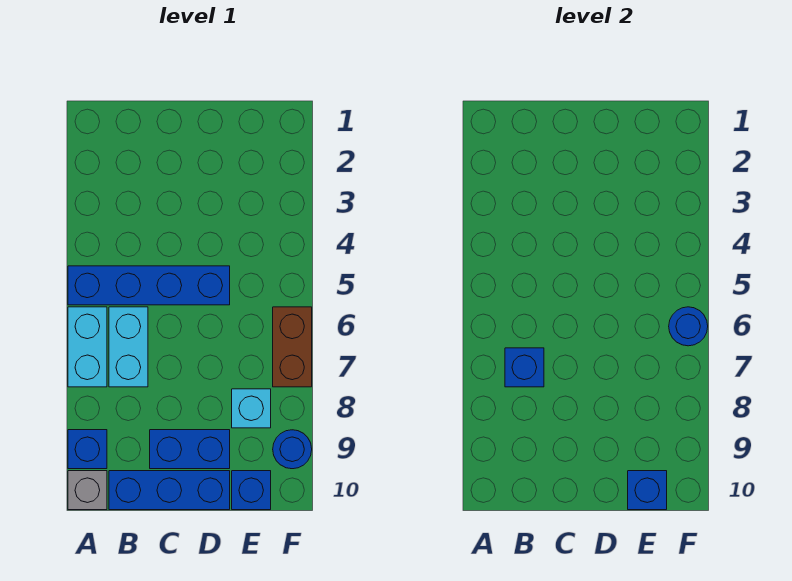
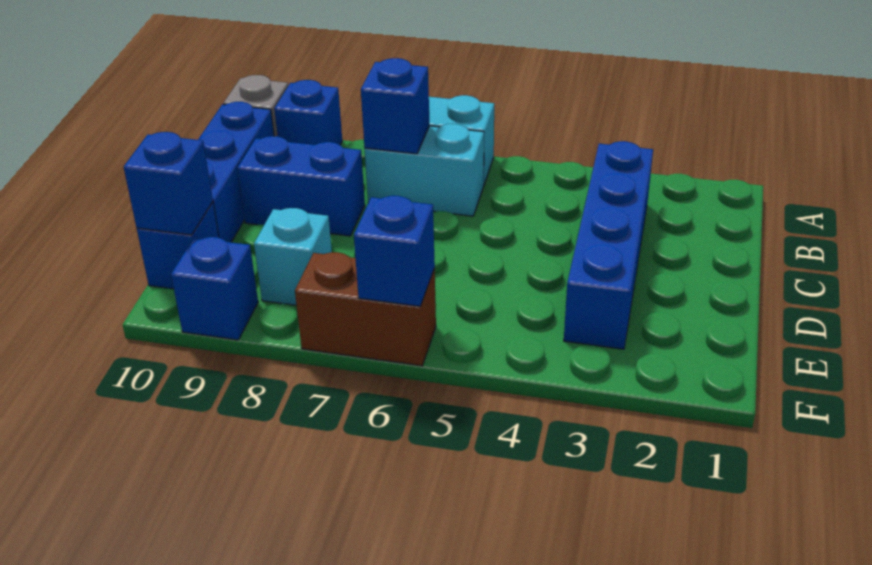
blue brick A5:D5 level 1 -> blue brick B3:E3 level 1
blue brick C9:D9 level 1 -> blue brick C8:C9 level 1
blue round brick F6 level 2 -> blue brick F6 level 2
blue round brick F9 level 1 -> blue brick F9 level 1

